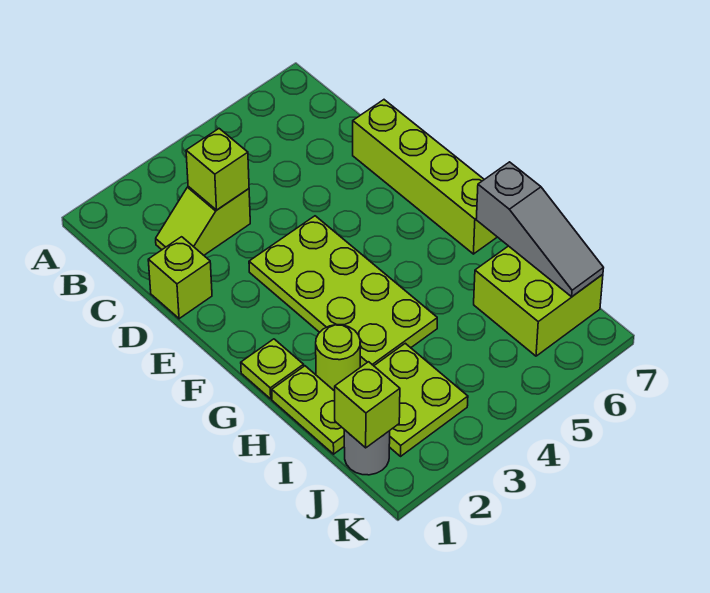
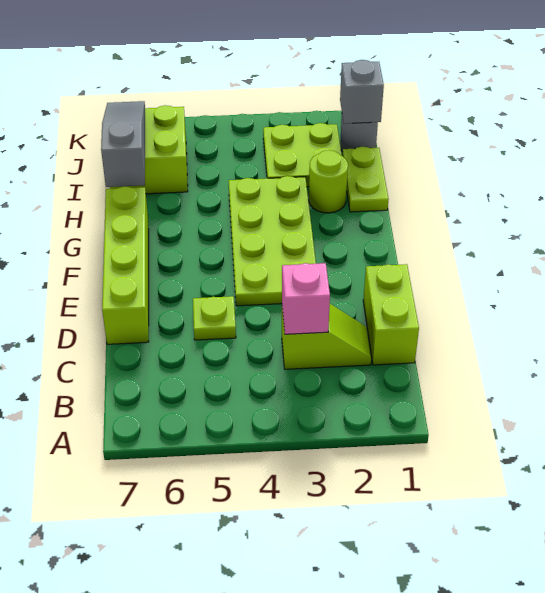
lime brick C3 level 2 -> pink brick C3 level 2
lime brick D1 level 1 -> lime brick C1:D1 level 1
lime plate G1 level 1 -> lime plate D5 level 1
lime brick J1 level 2 -> grey brick J1 level 2

